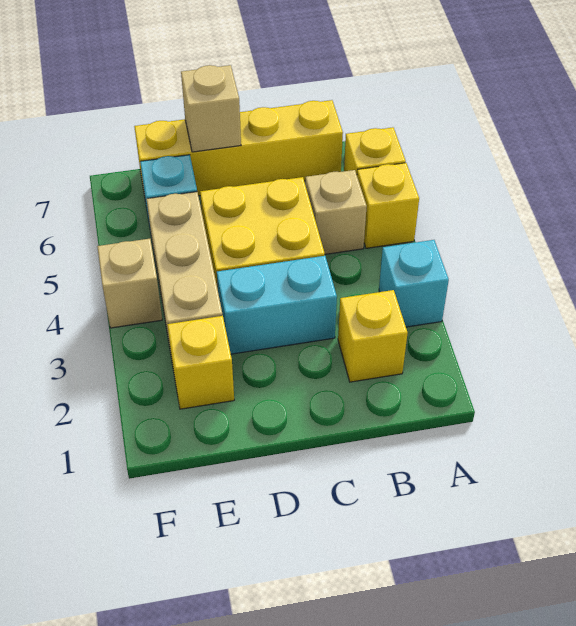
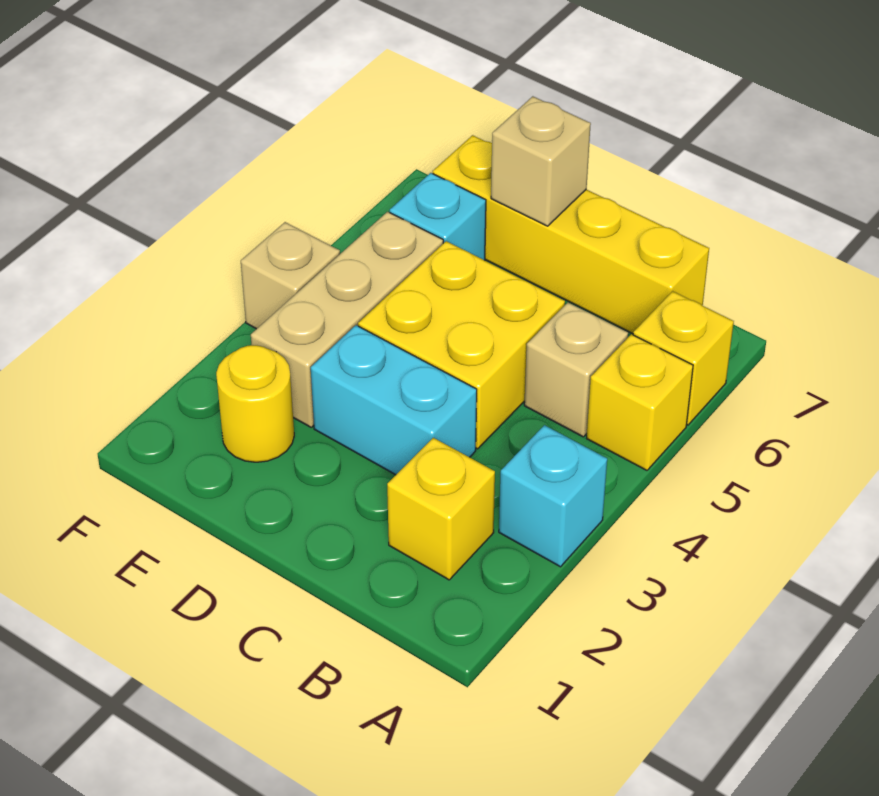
yellow brick E2 level 1 -> yellow round brick E2 level 1

